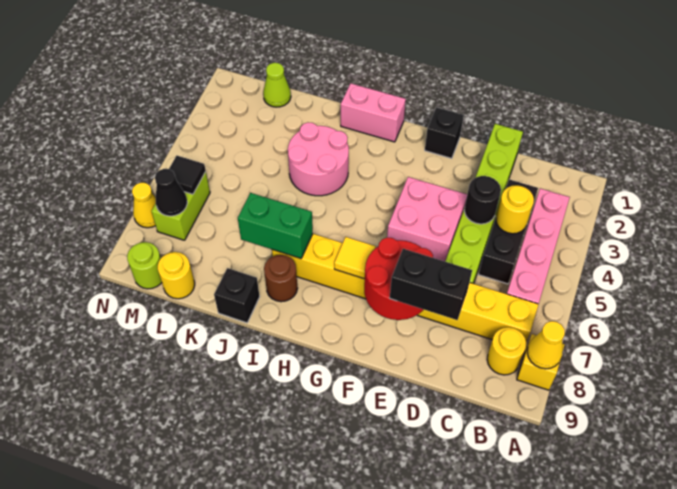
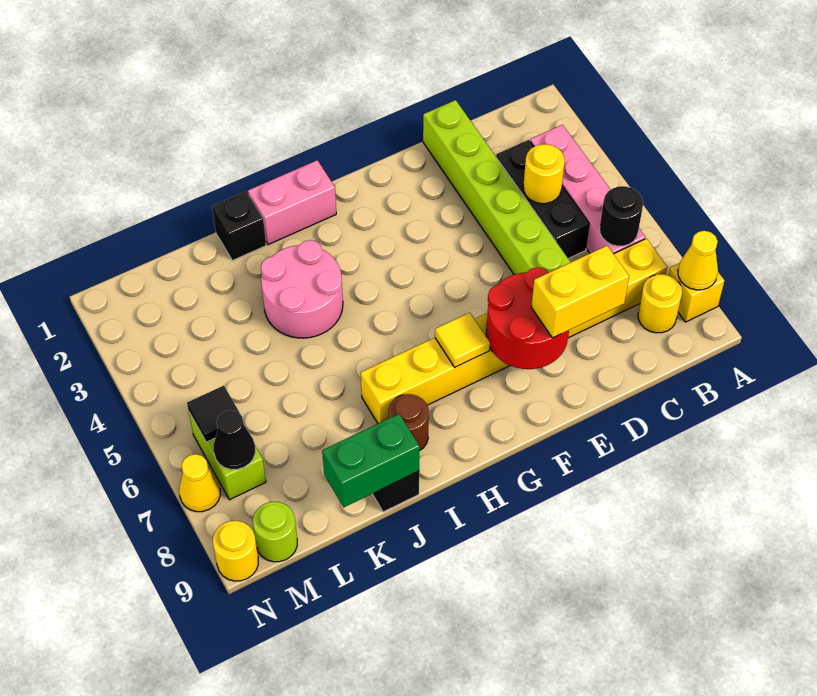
black round brick D4 level 2 -> black round brick B6 level 2
black brick D8:E8 level 3 -> yellow brick D8:E8 level 3
pink brick E4:F5 level 1 -> none
black brick F1 level 1 -> black brick J1 level 1
green brick I7:J7 level 2 -> green brick J9:K9 level 2
lime cone L1 level 1 -> none
yellow round brick L9 level 1 -> yellow round brick N9 level 1

